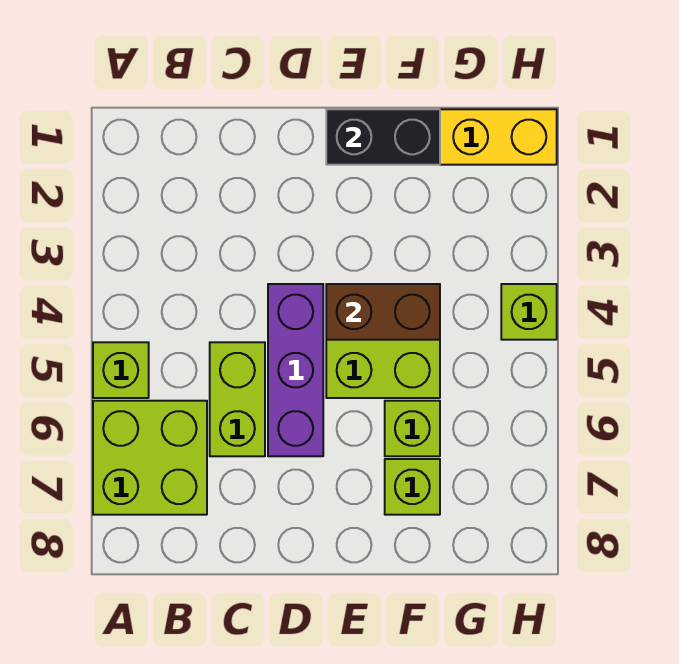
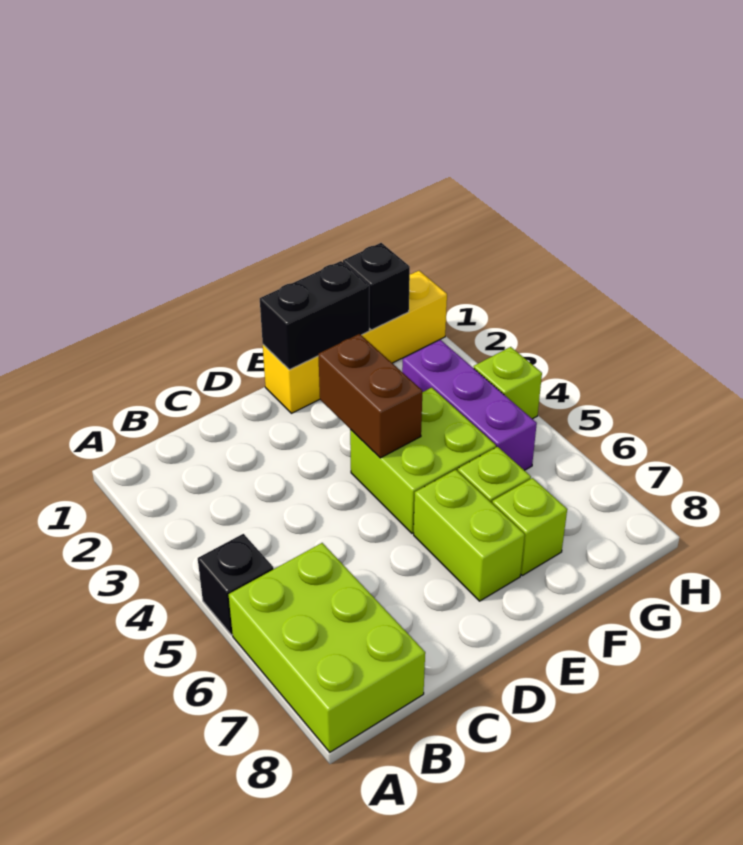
lime brick A5 level 1 -> black brick A5 level 1
lime brick A6:B7 level 1 -> lime brick A6:B8 level 1
lime brick C5:C6 level 1 -> lime brick E6:E7 level 1
purple brick D4:D6 level 1 -> purple brick G3:G5 level 1
brown brick E4:F4 level 2 -> brown brick E3:E4 level 2
none -> black brick G1 level 2

